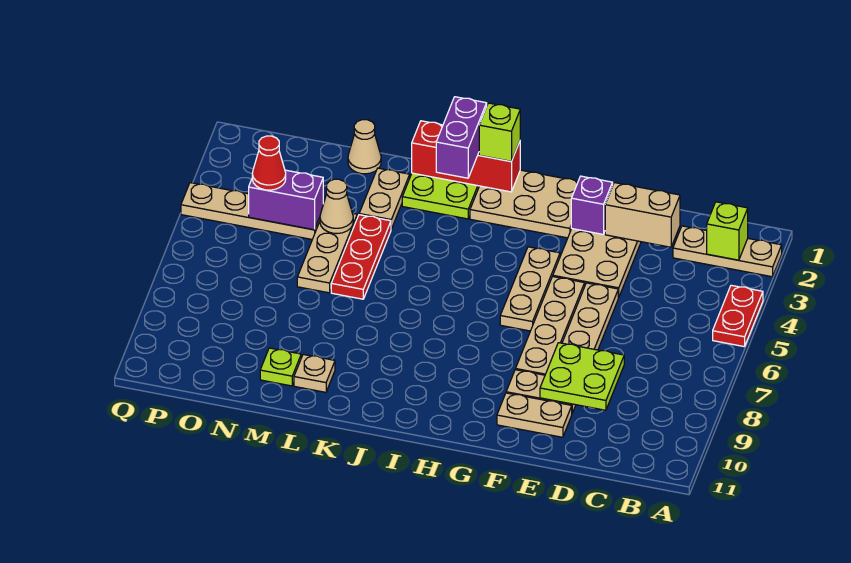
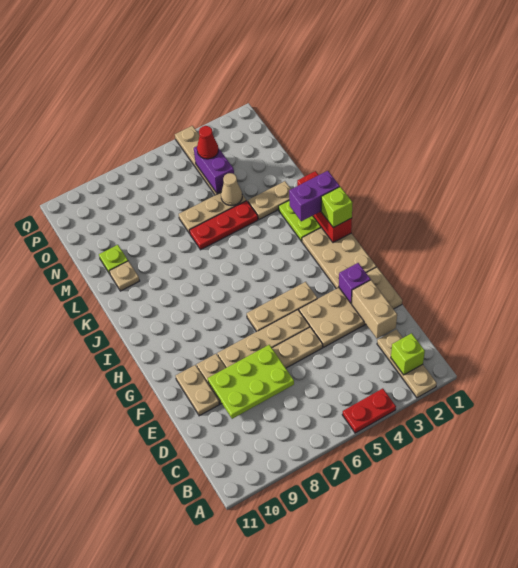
lime plate D8:E9 level 2 -> lime plate D7:E9 level 2
tan cone M1 level 1 -> none

